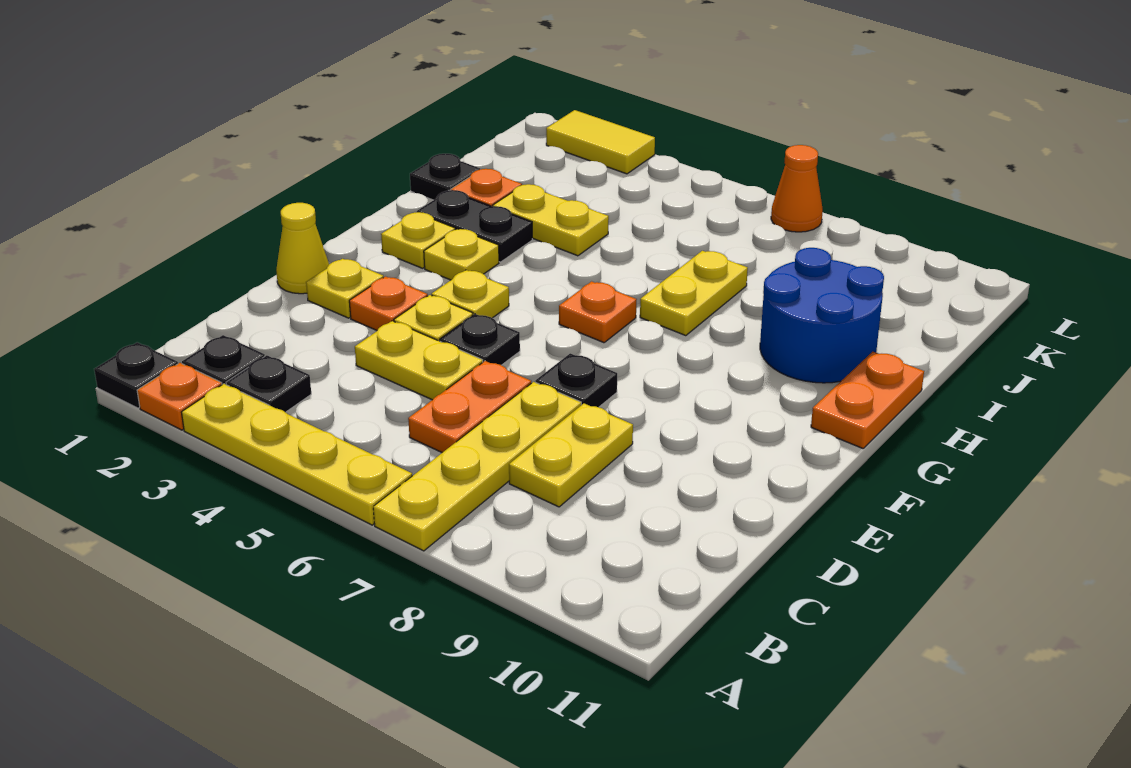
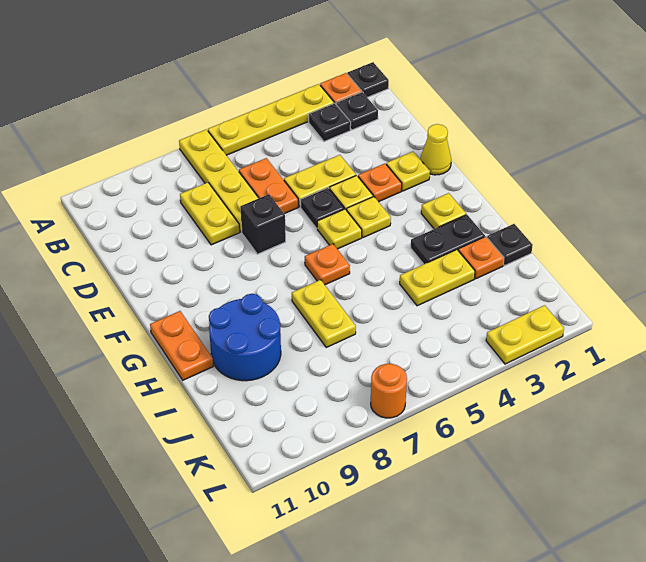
black plate E7 level 1 -> black brick E7 level 1
yellow plate G3 level 1 -> yellow plate F5 level 1
yellow tile L2:L3 level 1 -> yellow plate L2:L3 level 1
orange cone L7 level 1 -> orange round brick L7 level 1

